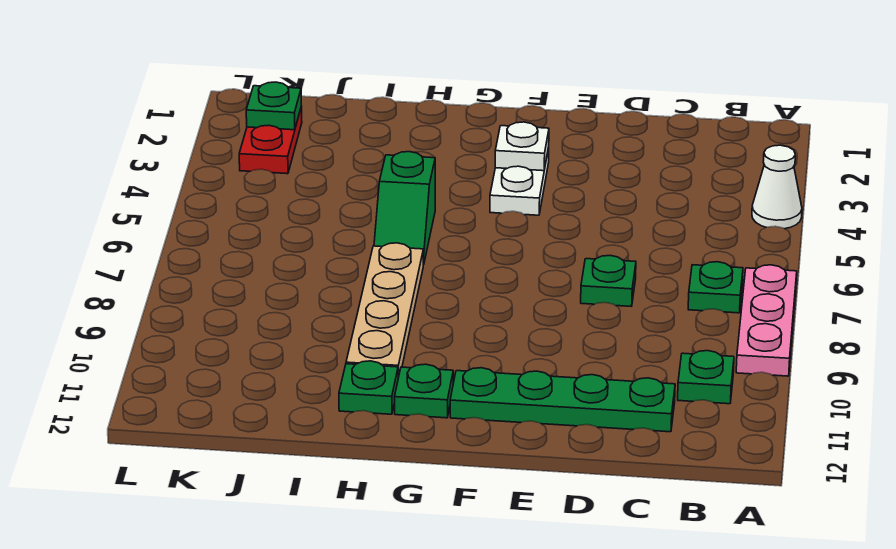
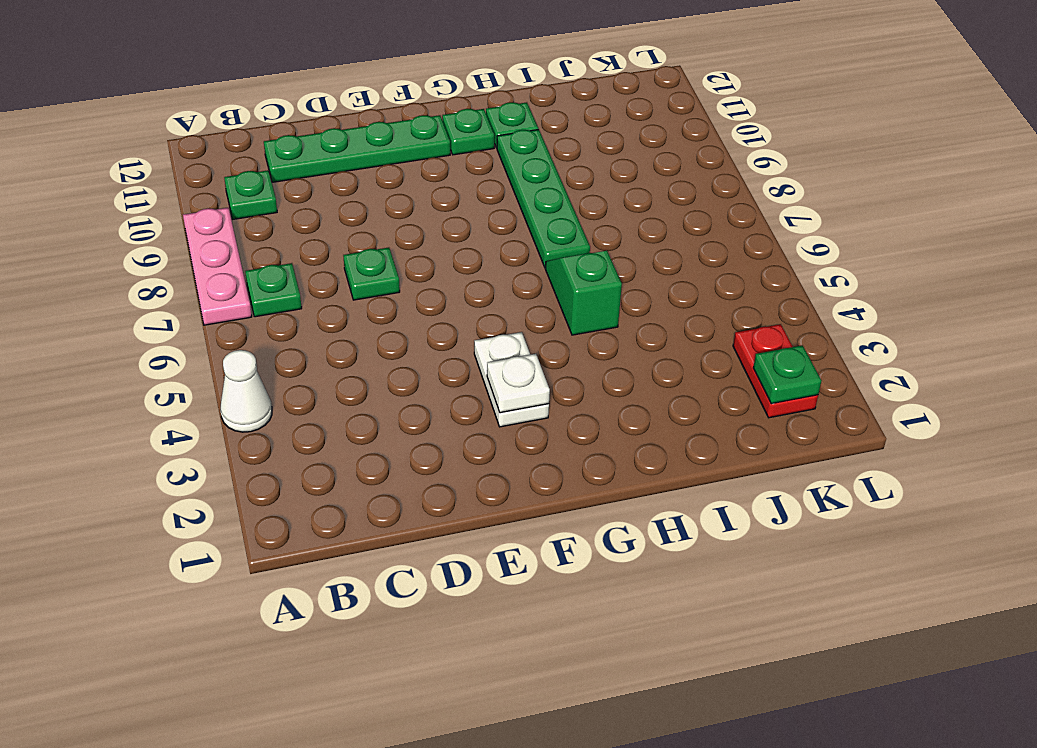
tan plate H7:H10 level 1 -> green plate H7:H10 level 1

